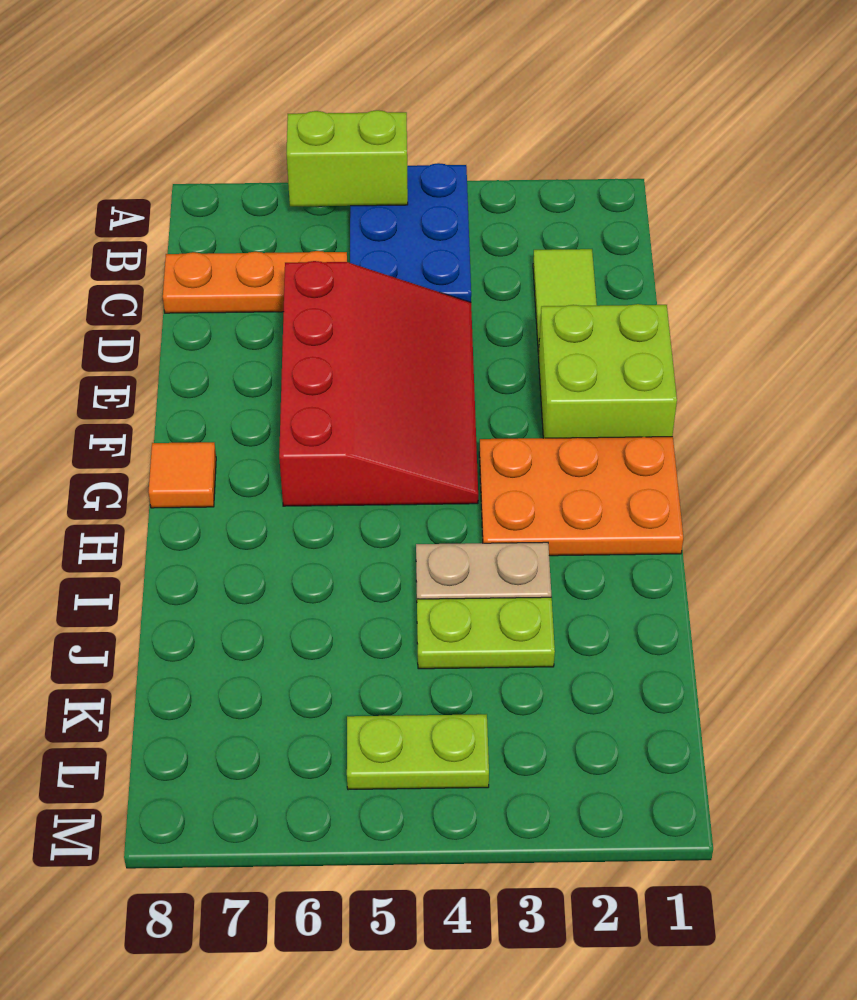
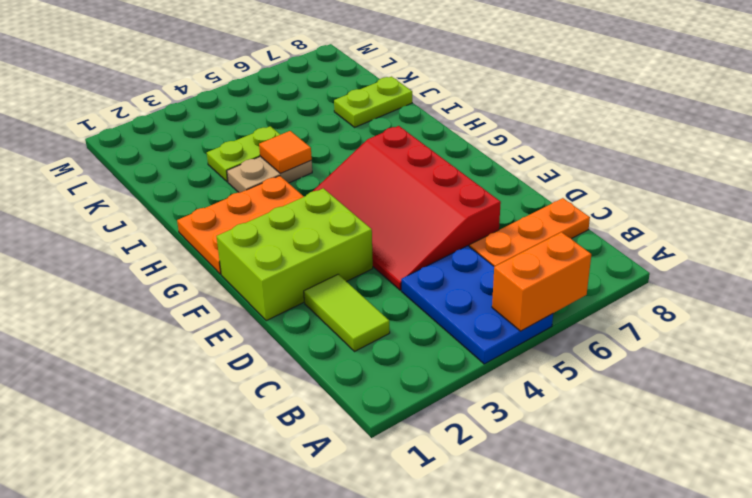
lime brick A5:A6 level 2 -> orange brick A5:A6 level 2
lime brick E1:F2 level 1 -> lime brick E1:F3 level 1
orange tile G8 level 1 -> orange tile I4 level 2
lime plate L4:L5 level 1 -> lime plate J7:J8 level 1

